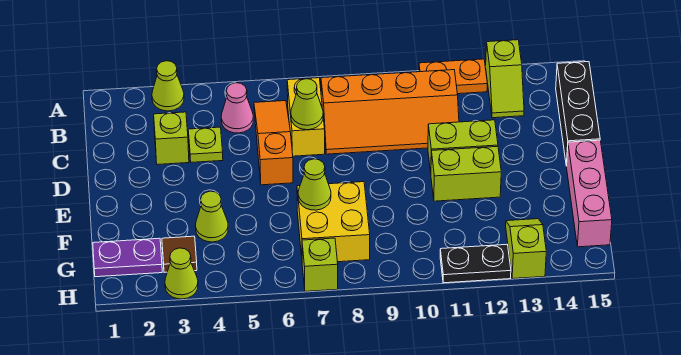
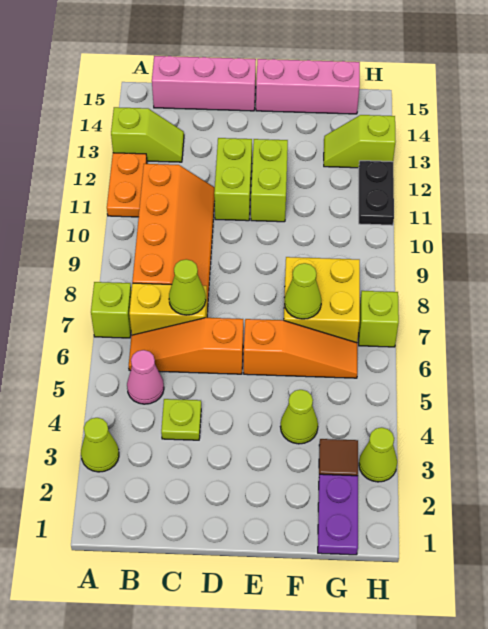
black brick B15:D15 level 1 -> pink brick B15:D15 level 1
lime brick C3 level 1 -> lime brick A7 level 1
none -> orange slope E6:G6 level 1 top E

